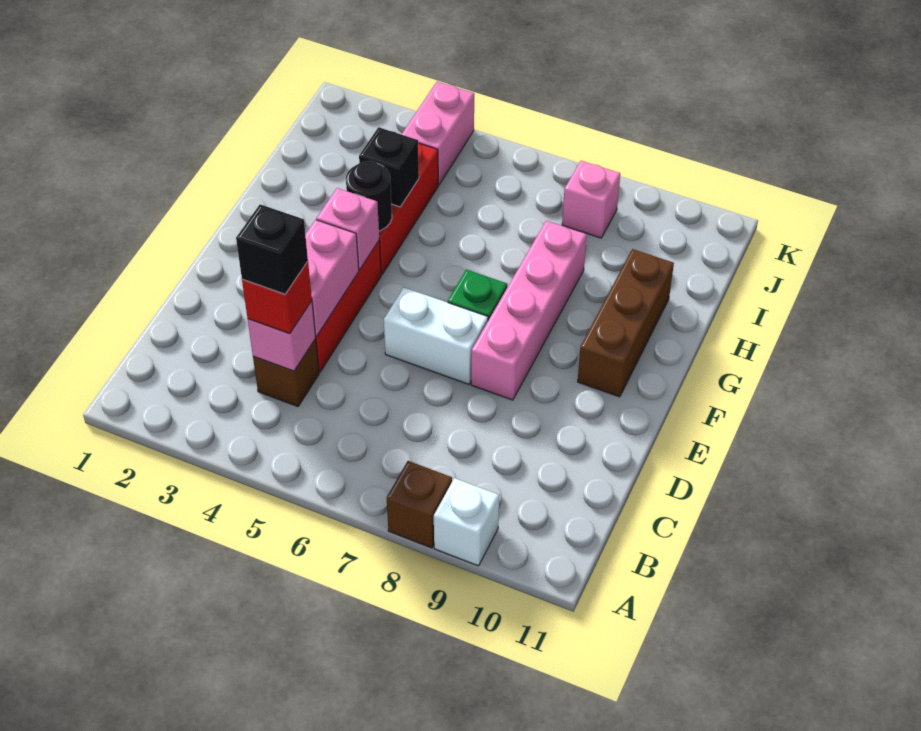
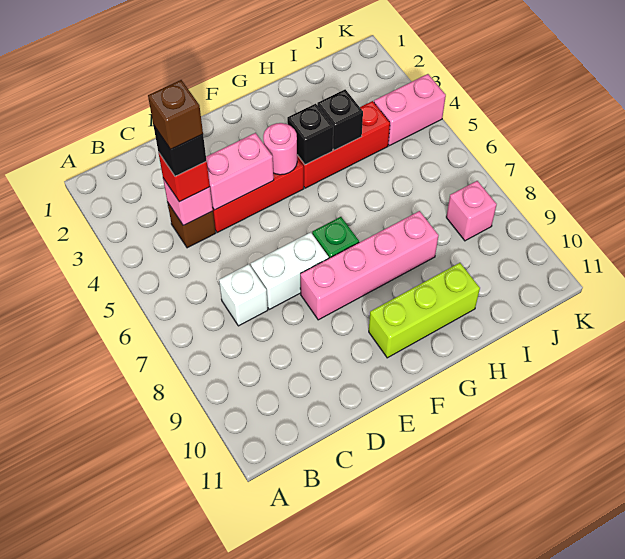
brown brick A8 level 1 -> brown brick C4 level 5
white brick A9 level 1 -> white brick C7 level 1
white brick E6:E7 level 1 -> white brick D7:E7 level 1
pink brick F4 level 2 -> pink round brick F4 level 2
brown brick F10:H10 level 1 -> lime brick F10:H10 level 1
black round brick G4 level 2 -> black brick G4 level 2

